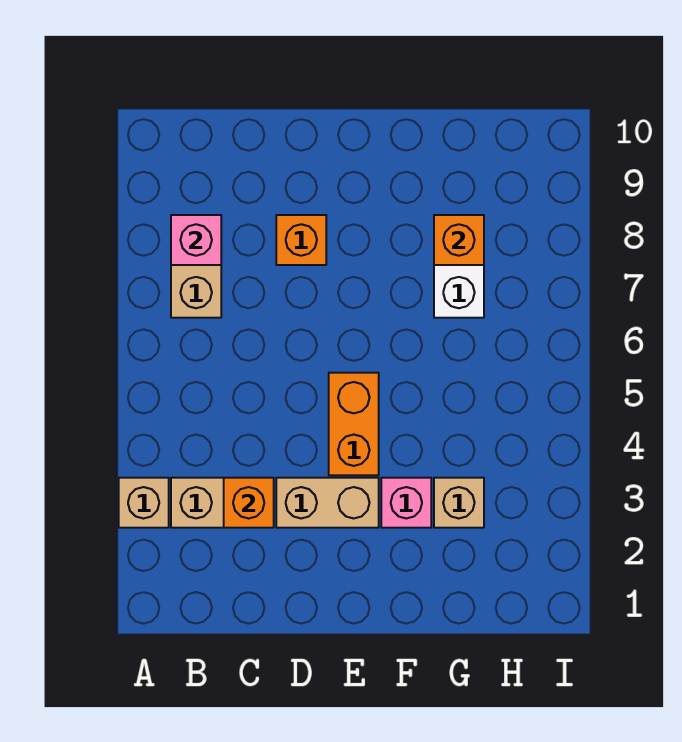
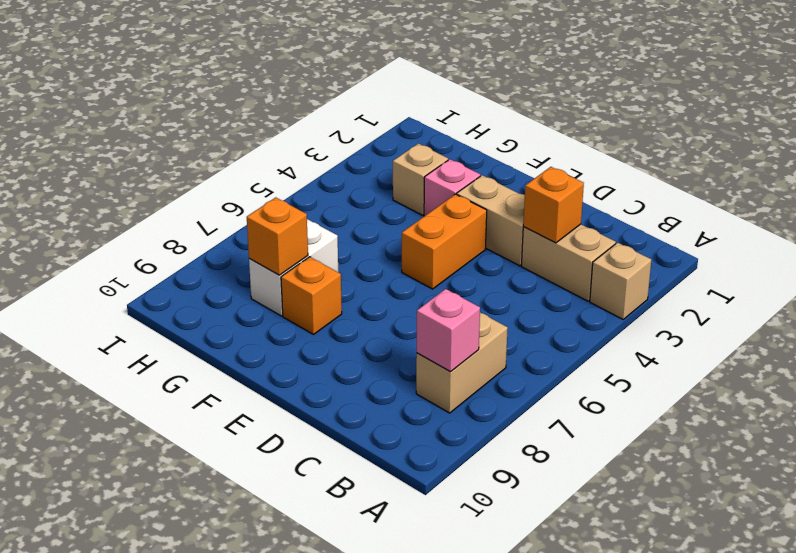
orange brick D8 level 1 -> orange brick F8 level 1

